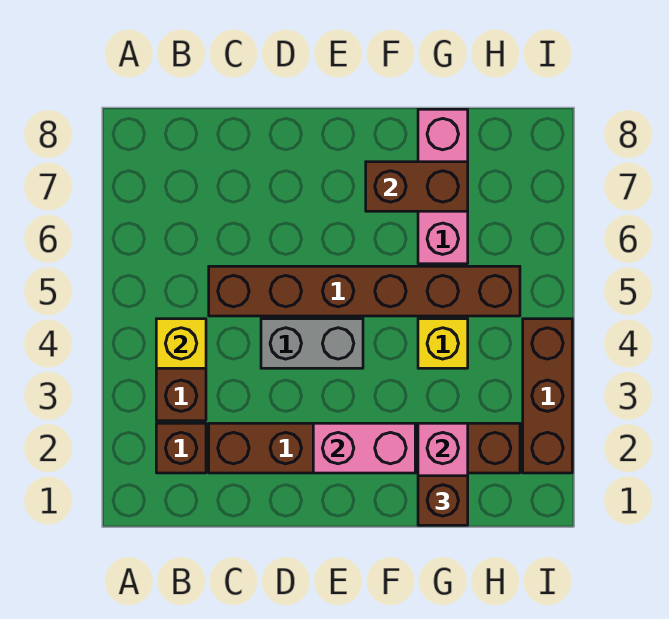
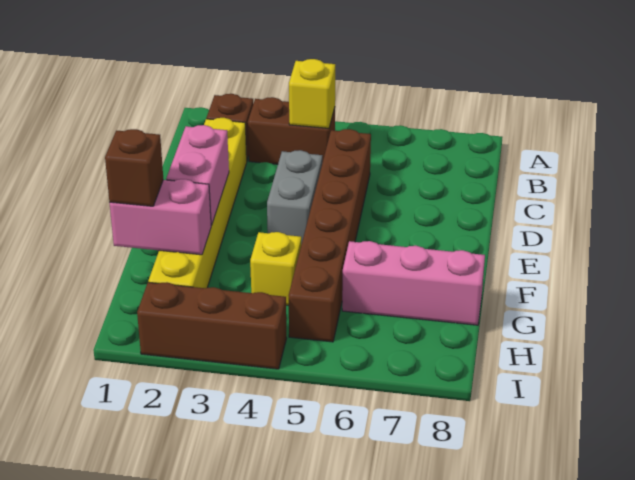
brown brick C2:H2 level 1 -> yellow brick C2:H2 level 1
brown brick F7:G7 level 2 -> none

